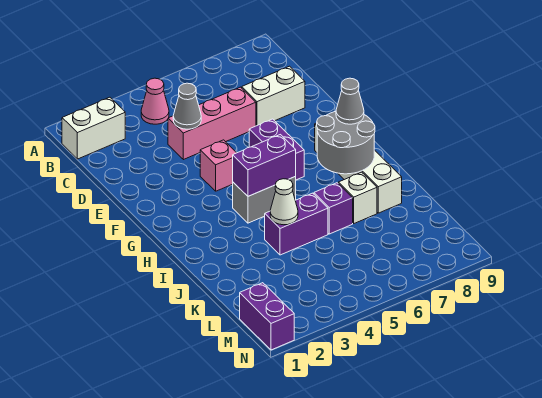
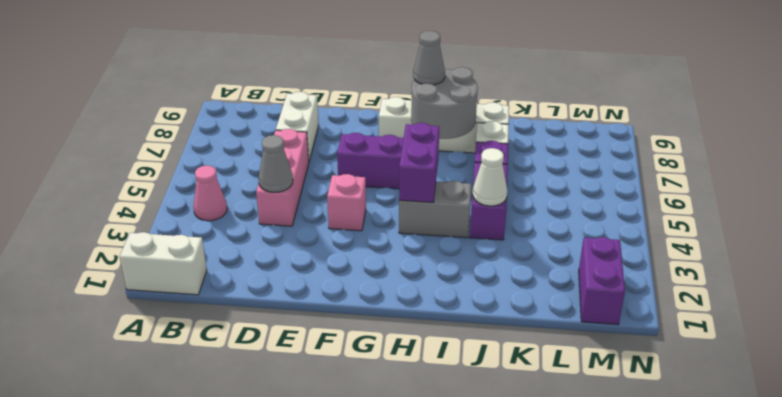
white brick B1:B2 level 1 -> white brick A1:B1 level 1
grey brick H4:H5 level 1 -> grey brick H4:I4 level 1
purple brick M1:N1 level 1 -> purple brick M1:M2 level 1

